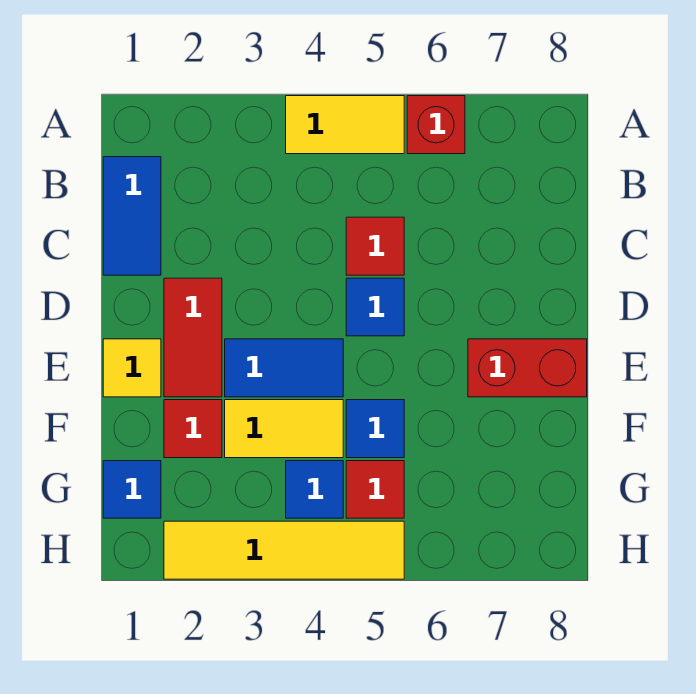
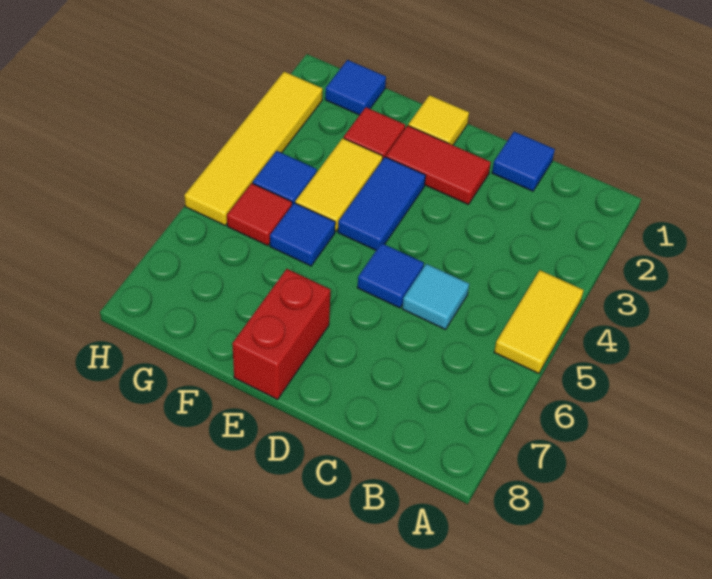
red brick A6 level 1 -> none
blue tile B1:C1 level 1 -> blue tile C1 level 1
red tile C5 level 1 -> cyan tile C5 level 1

